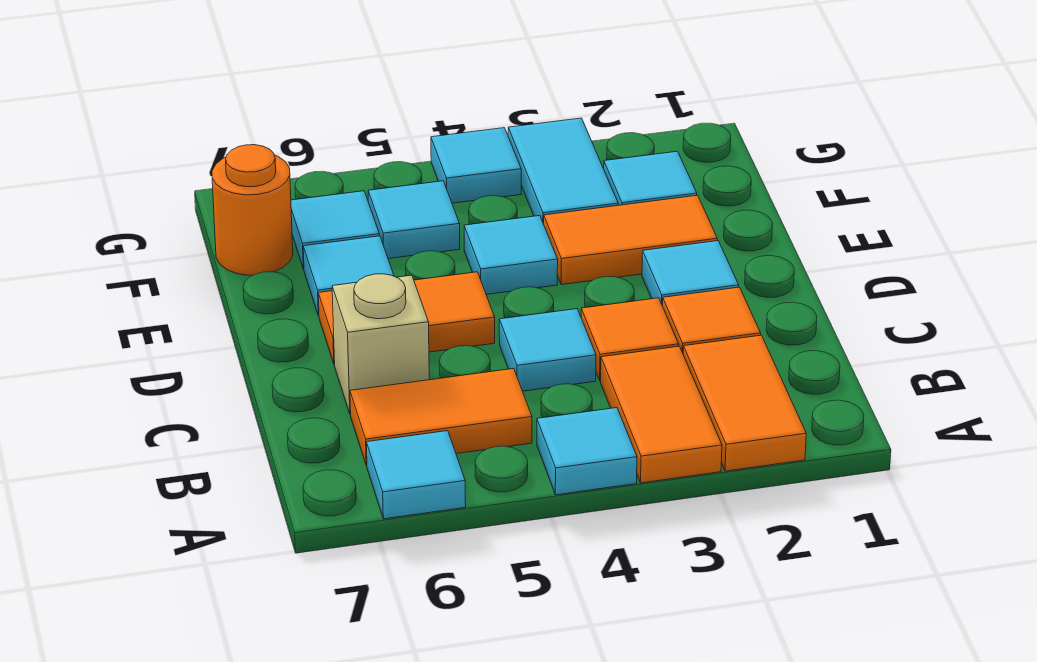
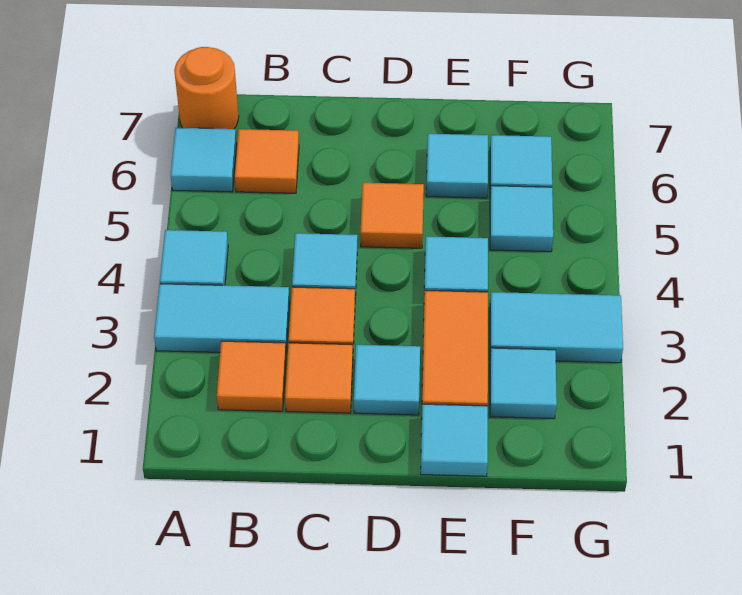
orange tile A2:B2 level 1 -> orange tile B2 level 1
orange tile A3:B3 level 1 -> cyan tile A3:B3 level 1
orange tile B5:B6 level 1 -> orange tile B6 level 1
tan brick C6 level 1 -> none
orange tile D5:D6 level 1 -> orange tile D5 level 1
orange round brick F7 level 1 -> orange round brick A7 level 1
cyan tile G4 level 1 -> cyan tile E1 level 1

